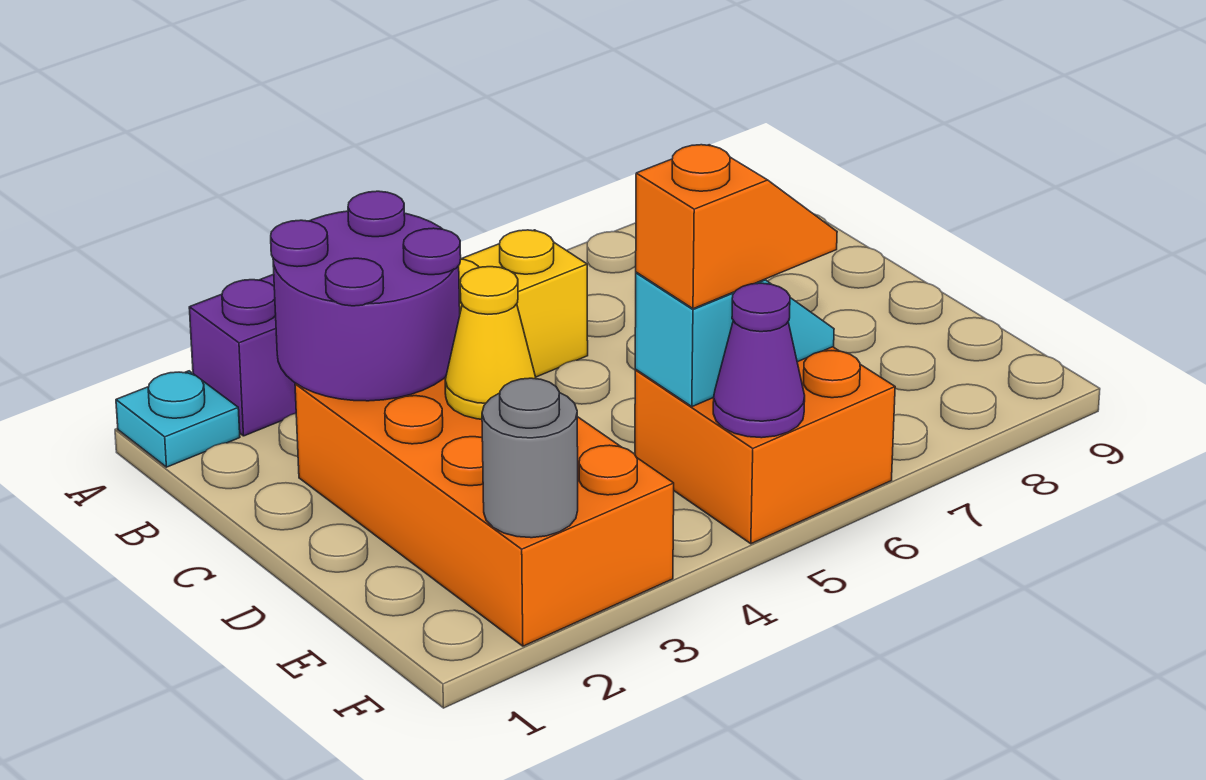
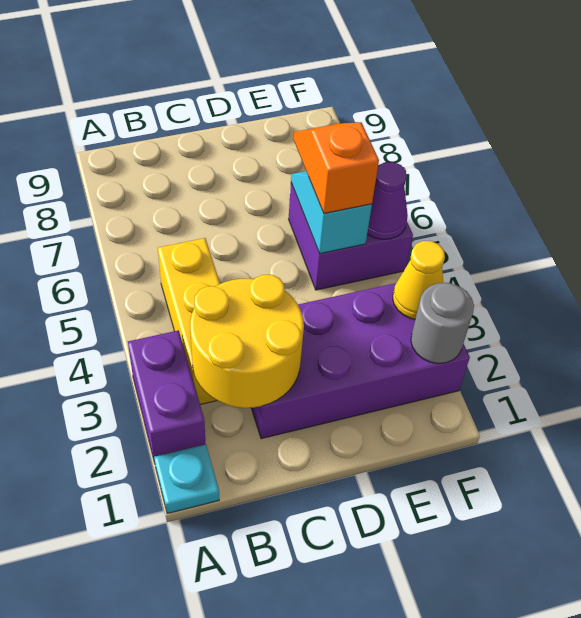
purple round brick B2:C3 level 2 -> yellow round brick B2:C3 level 2
orange brick C2:F3 level 1 -> purple brick C2:F3 level 1
yellow cone D3 level 2 -> yellow cone F3 level 2
orange brick E5:F6 level 1 -> purple brick E5:F6 level 1

